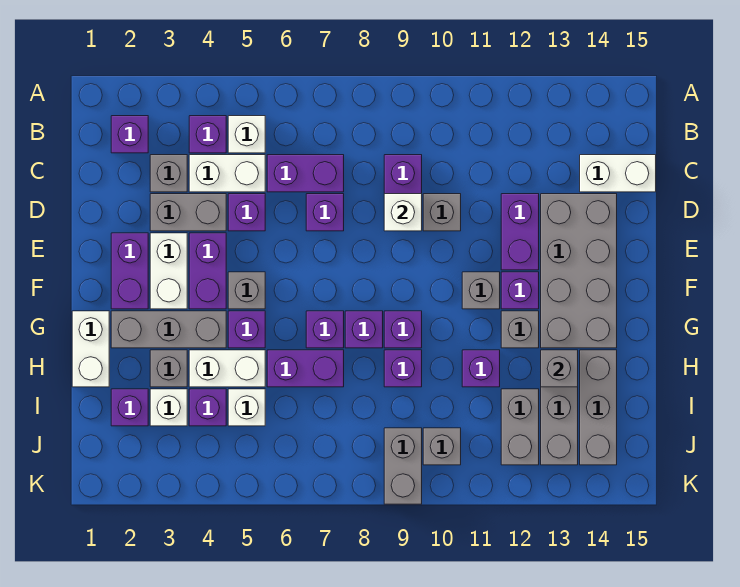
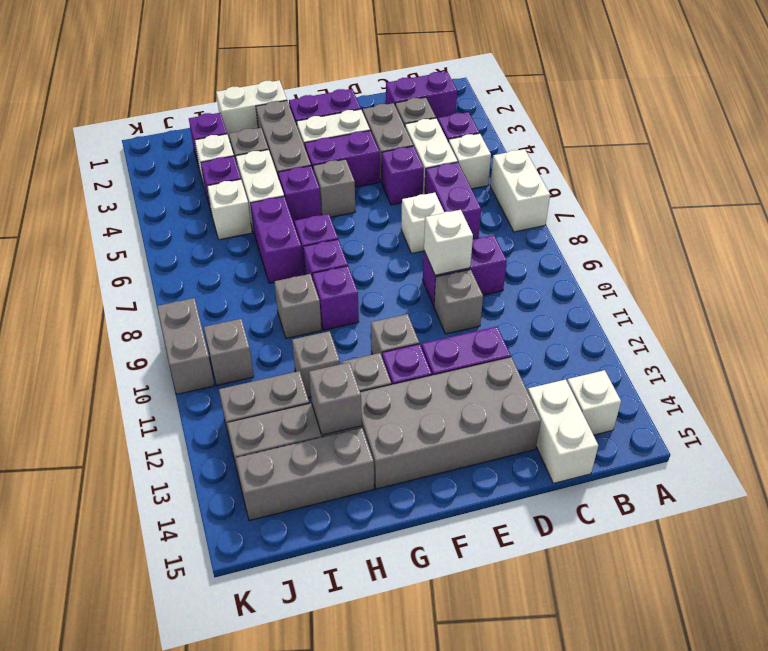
none -> white brick A6:A7 level 1
purple brick B2 level 1 -> purple brick B2:C2 level 1
none -> white brick B14 level 1
purple brick D7 level 1 -> white brick D7 level 1
purple brick H9 level 1 -> grey brick H9 level 1
purple brick H11 level 1 -> grey brick H11 level 1
grey brick J9:K9 level 1 -> grey brick K9:K10 level 1

